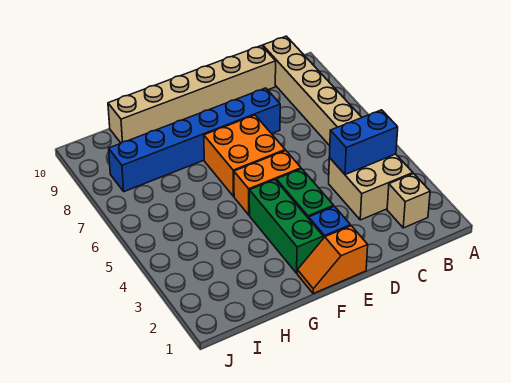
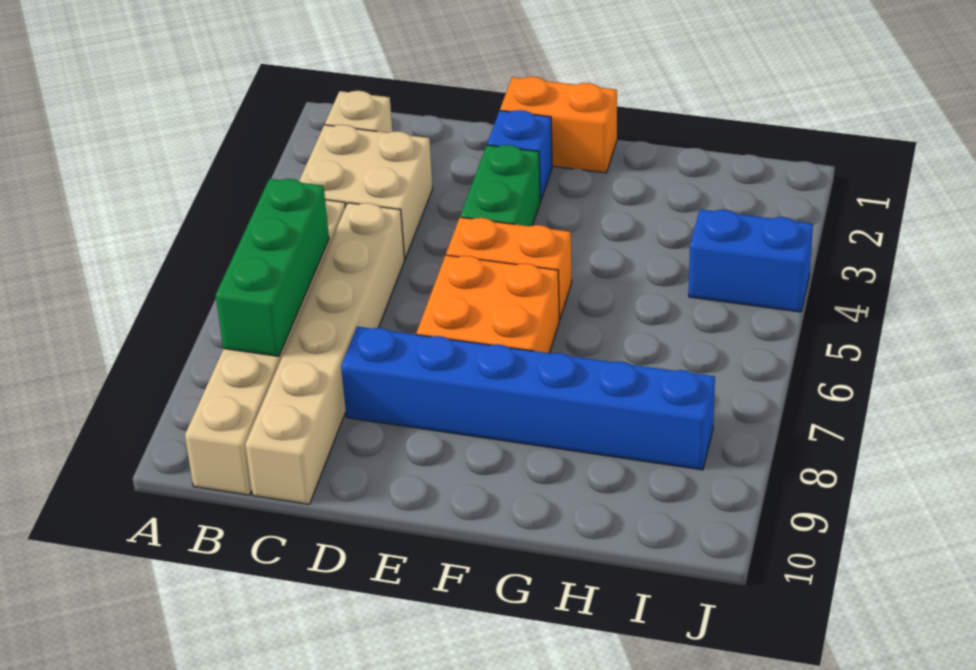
blue brick B4:C4 level 2 -> blue brick I4:J4 level 1
tan brick C10:H10 level 1 -> tan brick C5:C10 level 1
orange slope E1:F1 level 1 top E -> orange brick E1:F1 level 1
green brick F2:F4 level 1 -> green brick B6:B8 level 2

